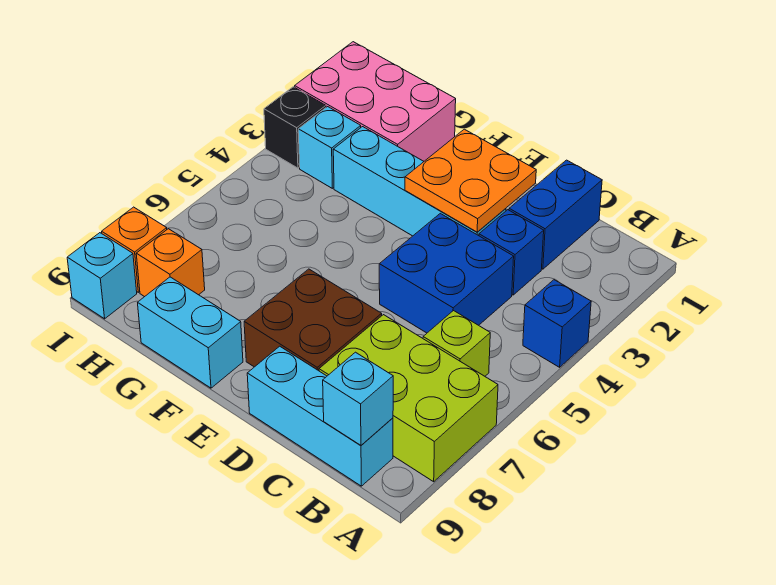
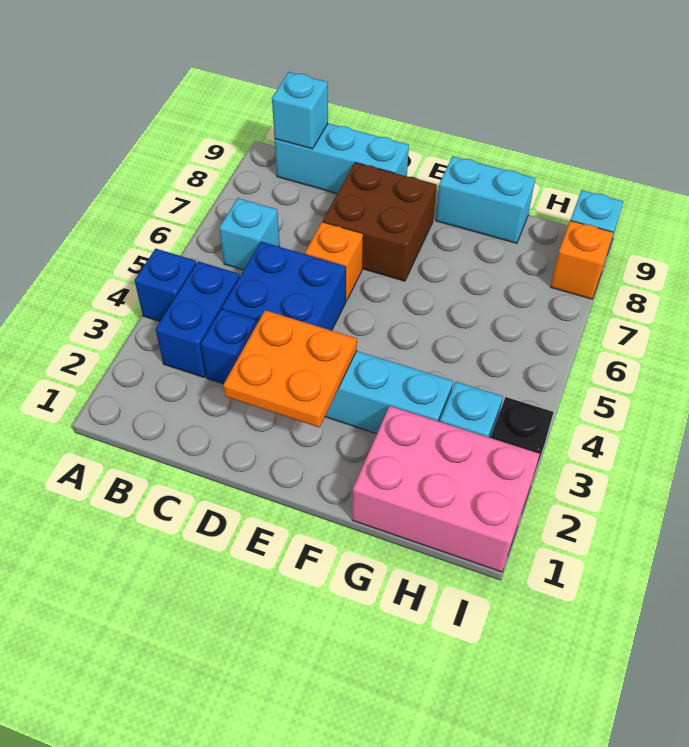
lime brick A7:C8 level 1 -> none
lime brick B6 level 1 -> cyan brick B6 level 1
blue brick C1:C2 level 1 -> blue brick B3:B4 level 1
orange brick H8 level 1 -> orange brick D6 level 1

